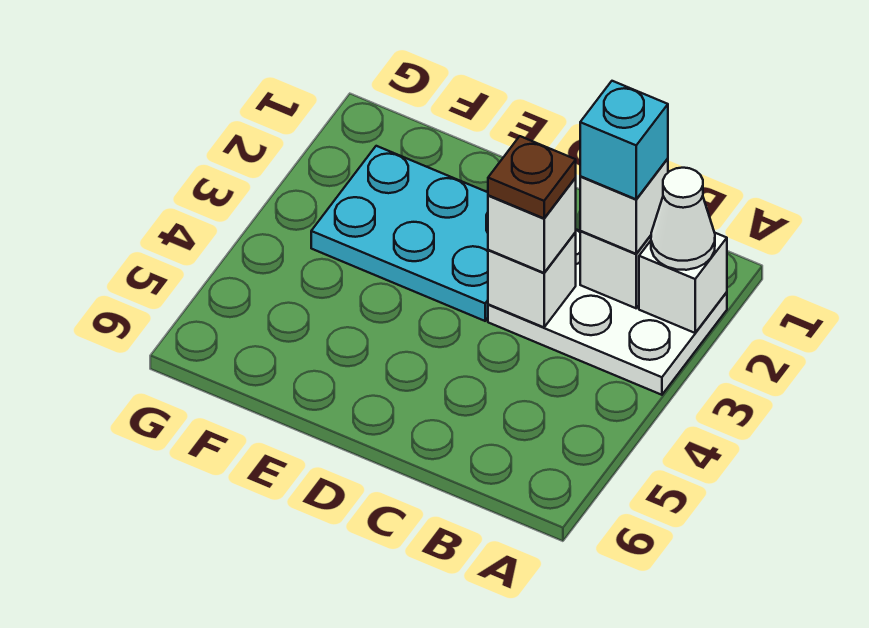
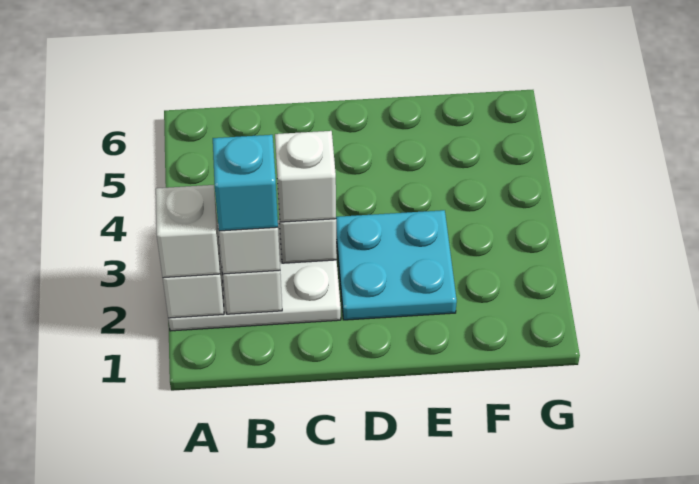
white cone A2 level 3 -> white brick A2 level 3
brown plate C3 level 4 -> none
cyan plate D2:F3 level 1 -> cyan plate D2:E3 level 1

